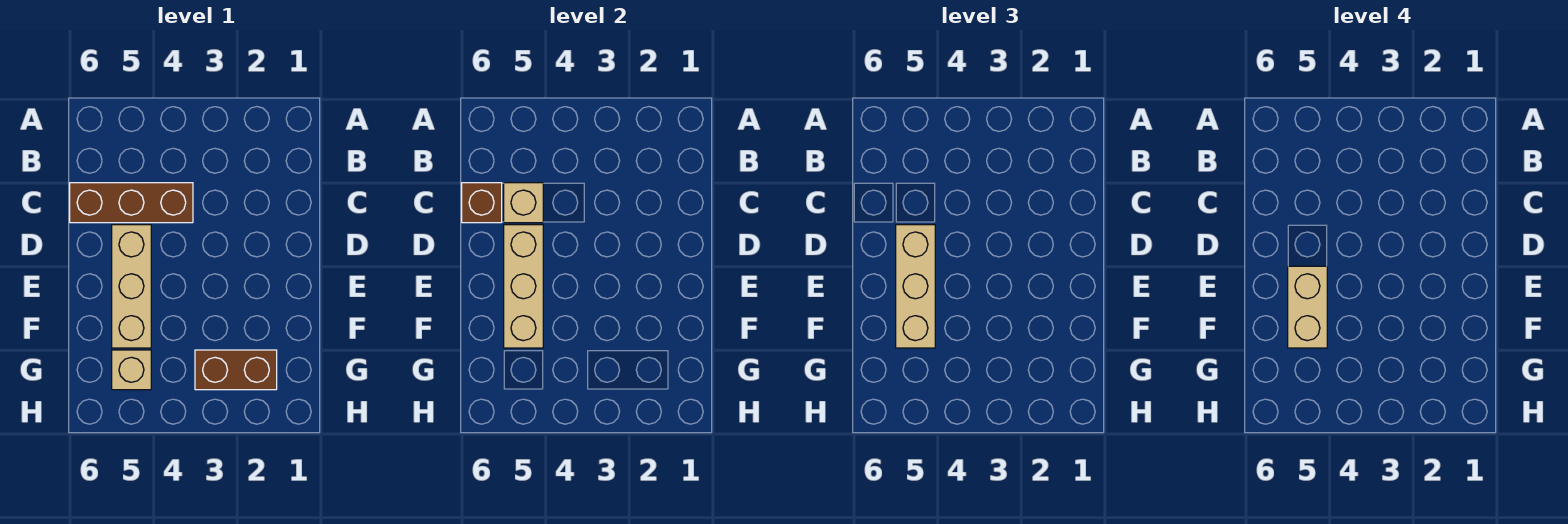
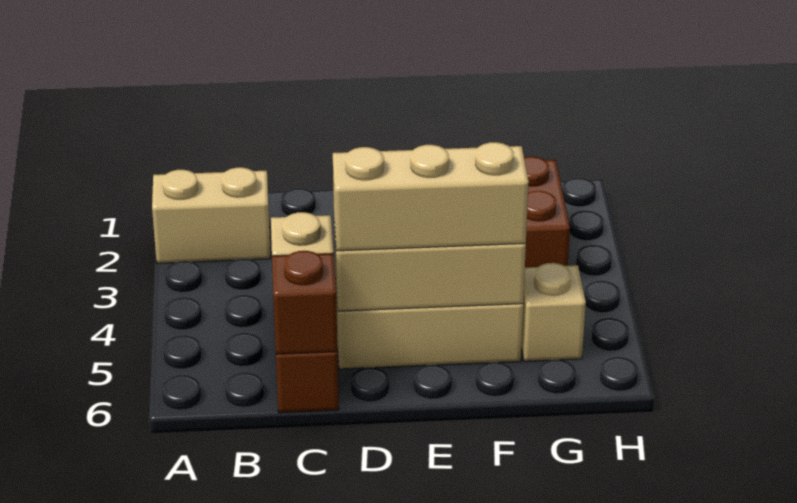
tan brick E5:F5 level 4 -> tan brick A2:B2 level 1

